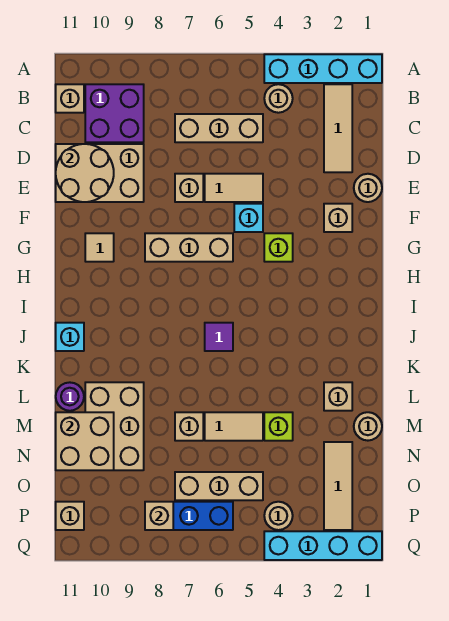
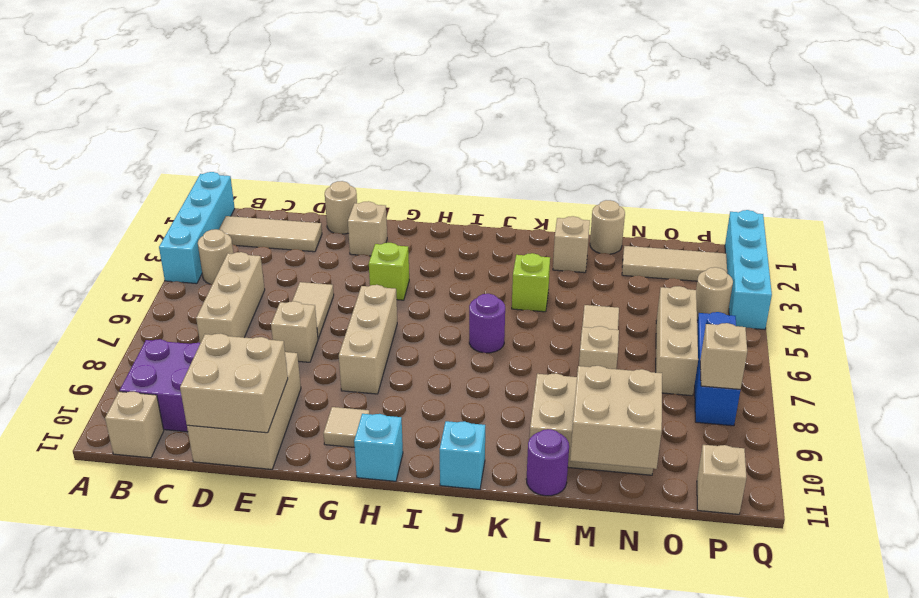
tan round brick D10:E11 level 2 -> tan brick D10:E11 level 2
cyan brick F5 level 1 -> cyan brick H11 level 1
purple tile J6 level 1 -> purple round brick J6 level 1
lime brick M4 level 1 -> lime brick K4 level 1

